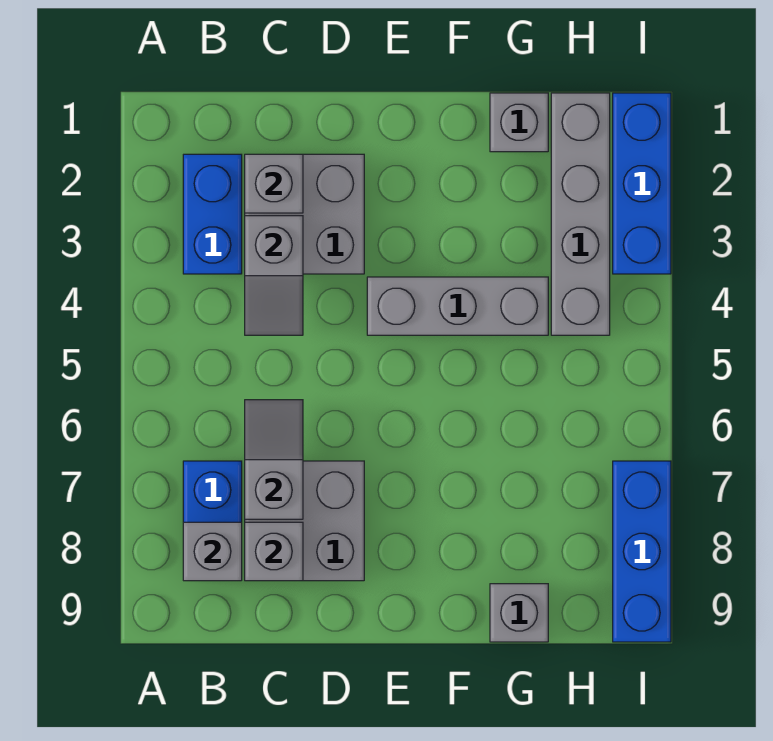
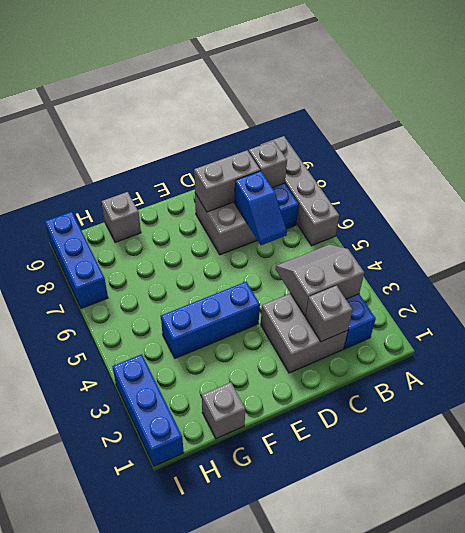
grey slope C3:C4 level 2 top 3 -> grey slope B3:C4 level 2 top 3
grey slope C6:C7 level 2 top 7 -> blue slope C6:C7 level 2 top 7
grey brick C8 level 2 -> grey brick C8:D8 level 2
grey brick E4:G4 level 1 -> blue brick E4:G4 level 1
grey brick H1:H4 level 1 -> grey brick A6:A9 level 1

